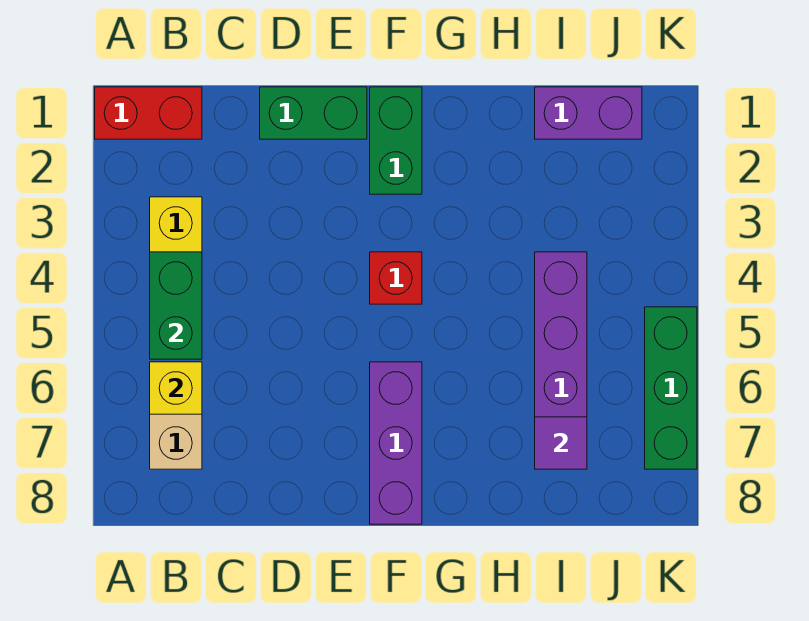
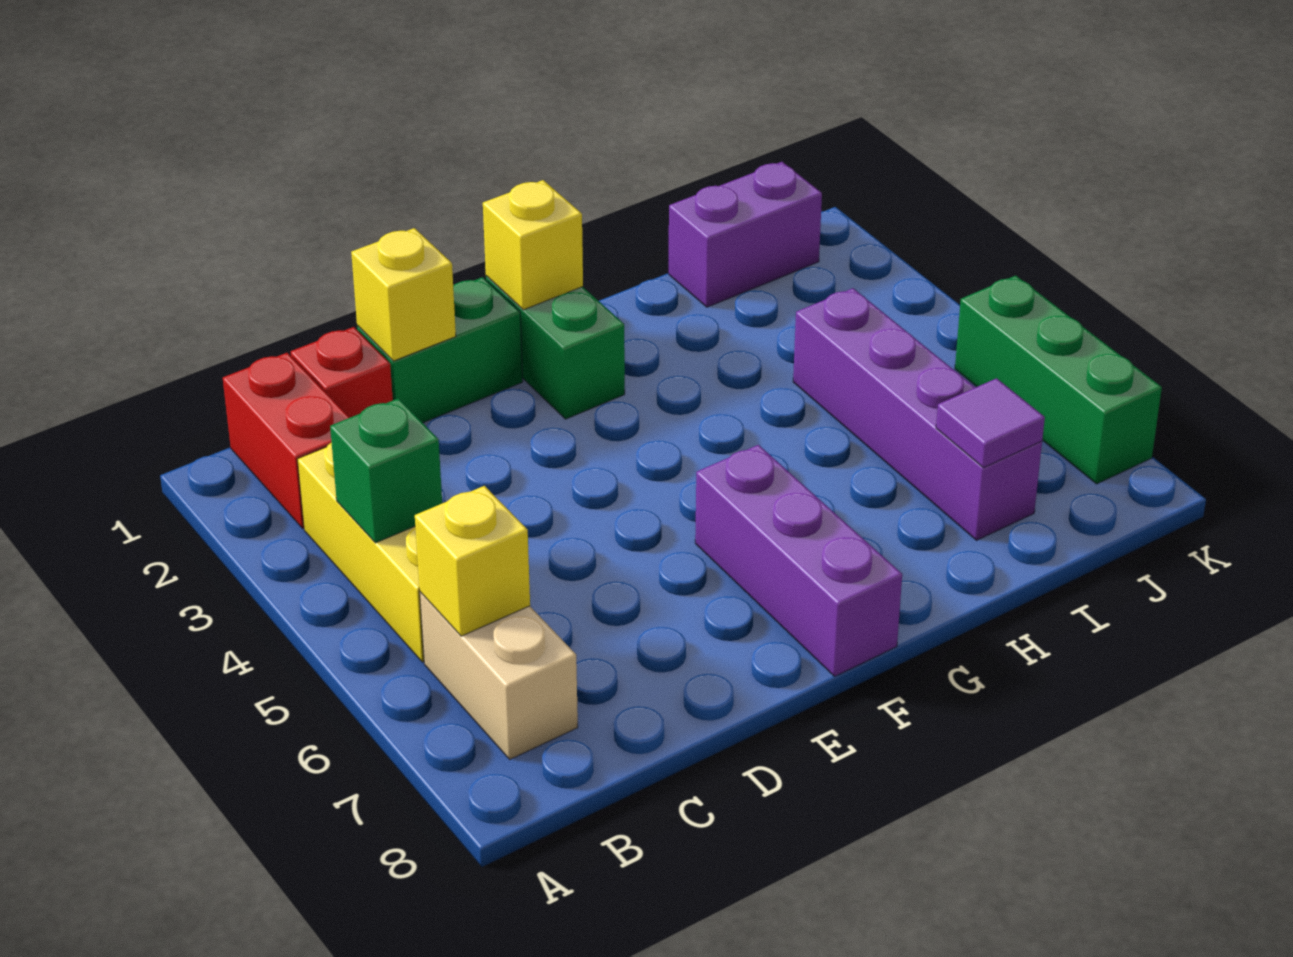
red brick A1:B1 level 1 -> red brick B1:B2 level 1
green brick B4:B5 level 2 -> green brick B4 level 2
none -> yellow brick D1 level 2
none -> yellow brick F1 level 2
red brick F4 level 1 -> red brick C1 level 1

